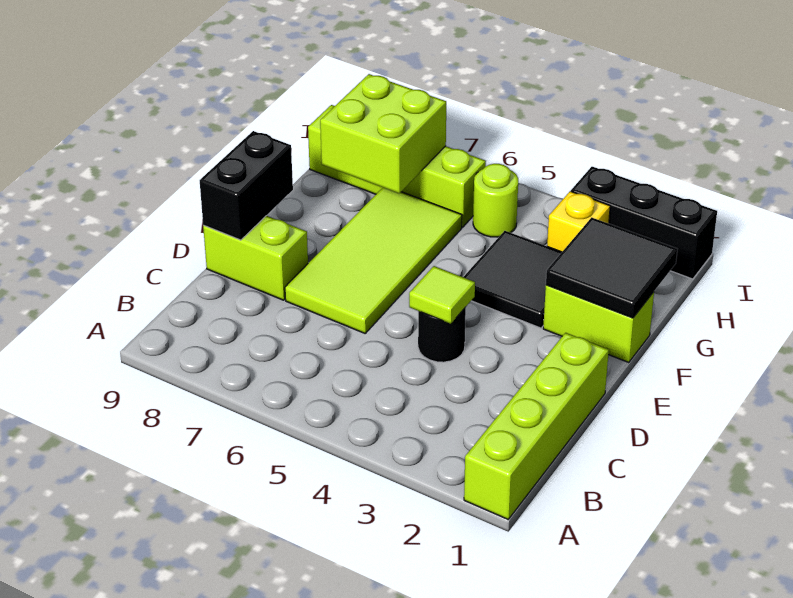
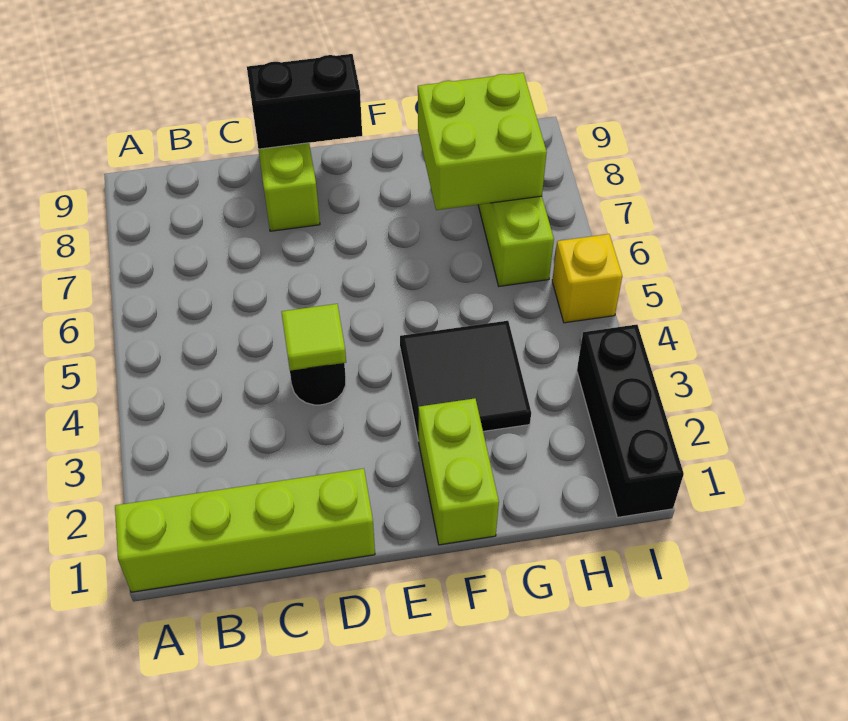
lime tile D6:G7 level 1 -> none
black tile F1:G2 level 2 -> none
yellow brick H3 level 1 -> yellow brick I5 level 1
lime round brick H5 level 1 -> none

